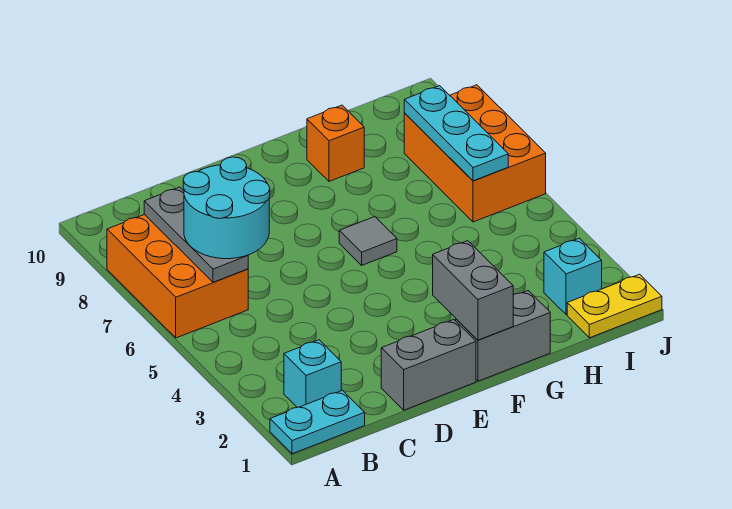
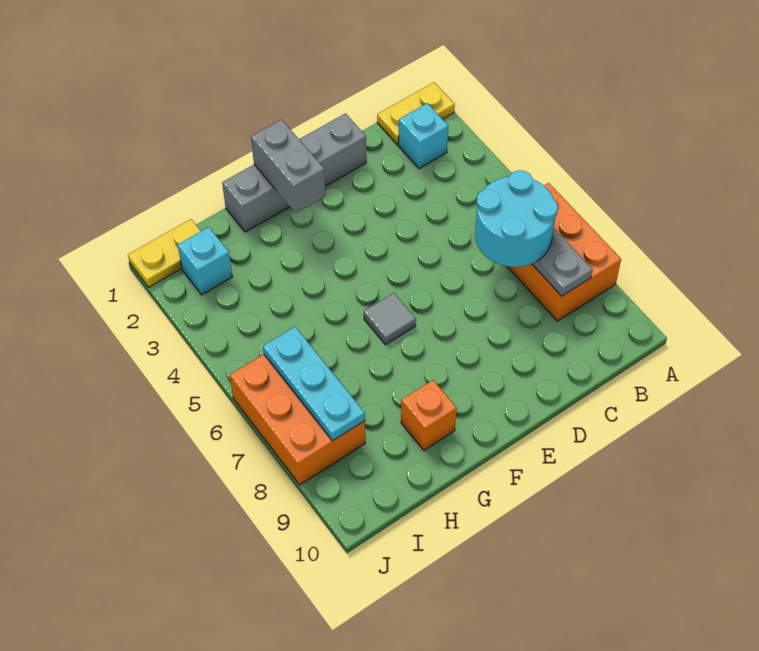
cyan plate A1:B1 level 1 -> yellow plate A1:B1 level 1

